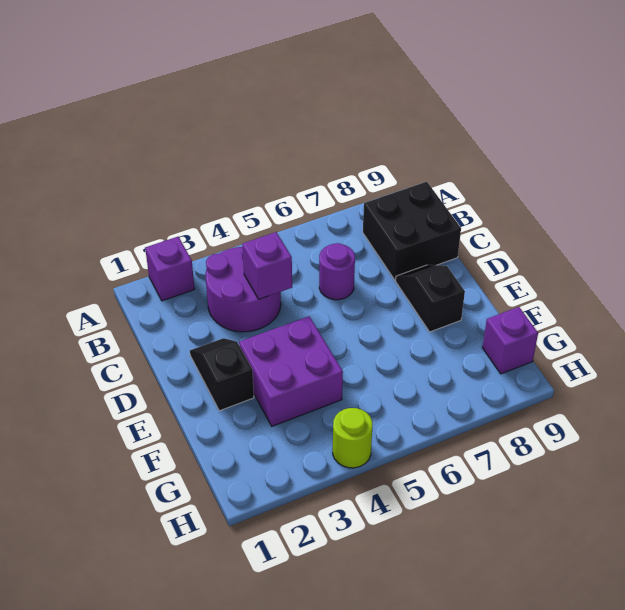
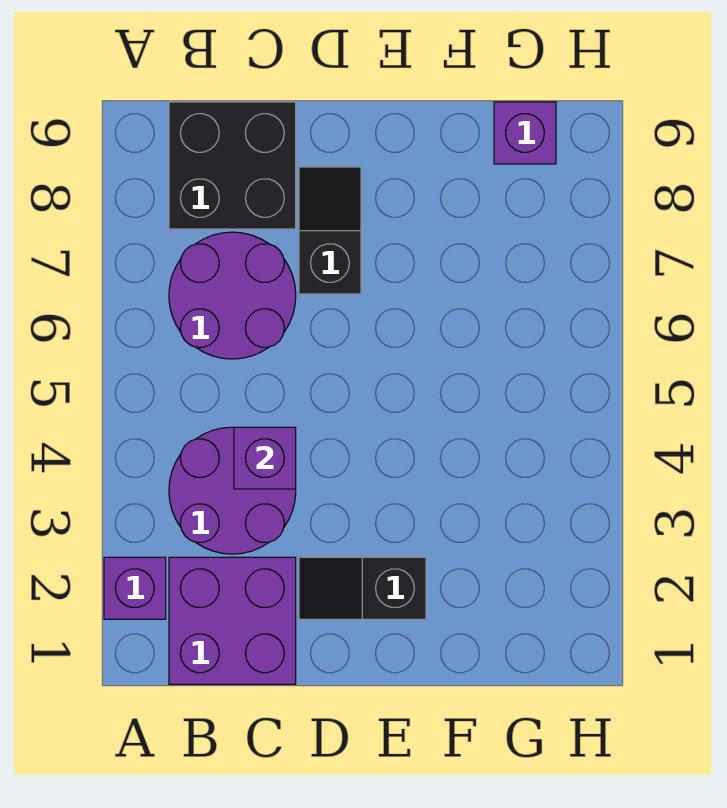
purple round brick C6 level 1 -> purple round brick B6:C7 level 1
black slope D8:E8 level 1 top E -> black slope D7:D8 level 1 top 7
purple brick E3:F4 level 1 -> purple brick B1:C2 level 1
lime round brick H4 level 1 -> none

